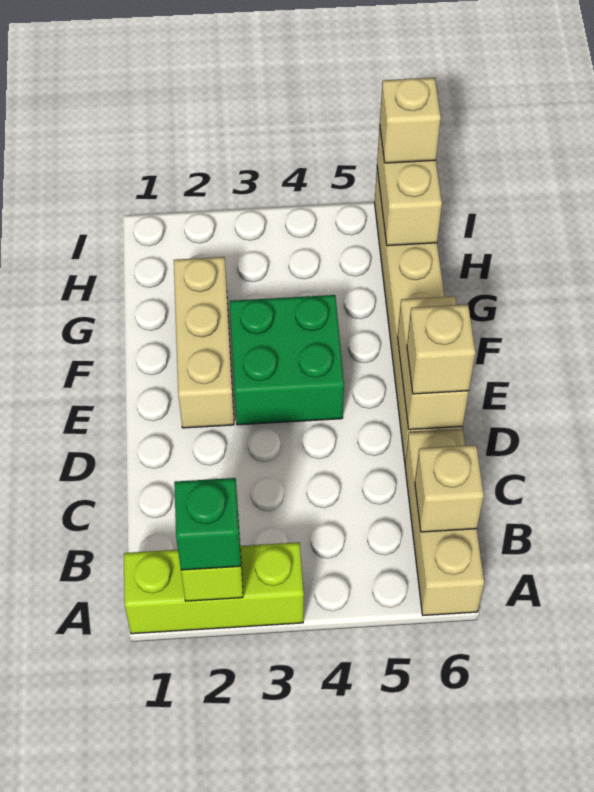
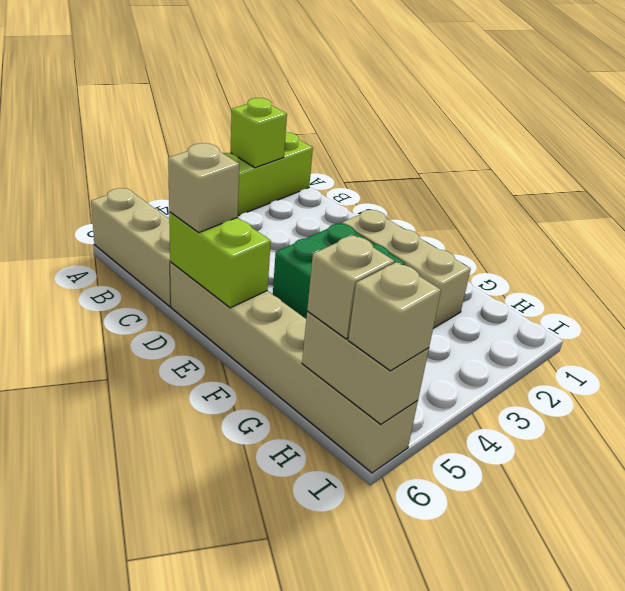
green brick A2 level 3 -> none
tan brick B6 level 2 -> tan brick H6 level 3
tan brick D6:E6 level 2 -> lime brick D6:E6 level 2

